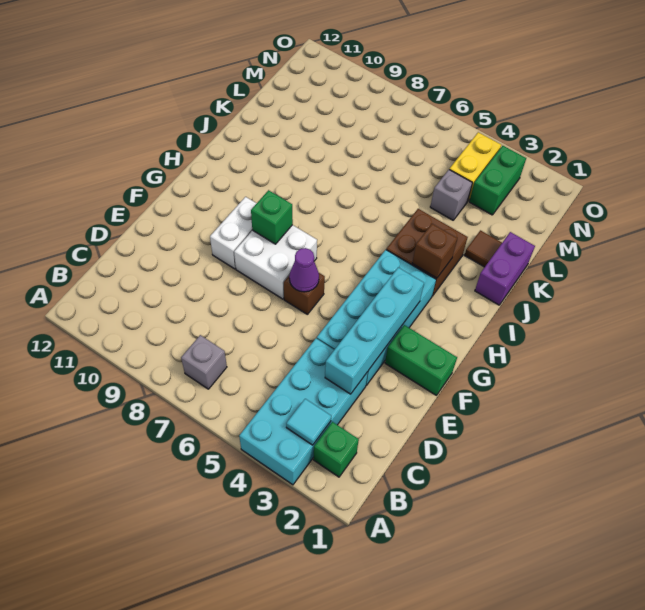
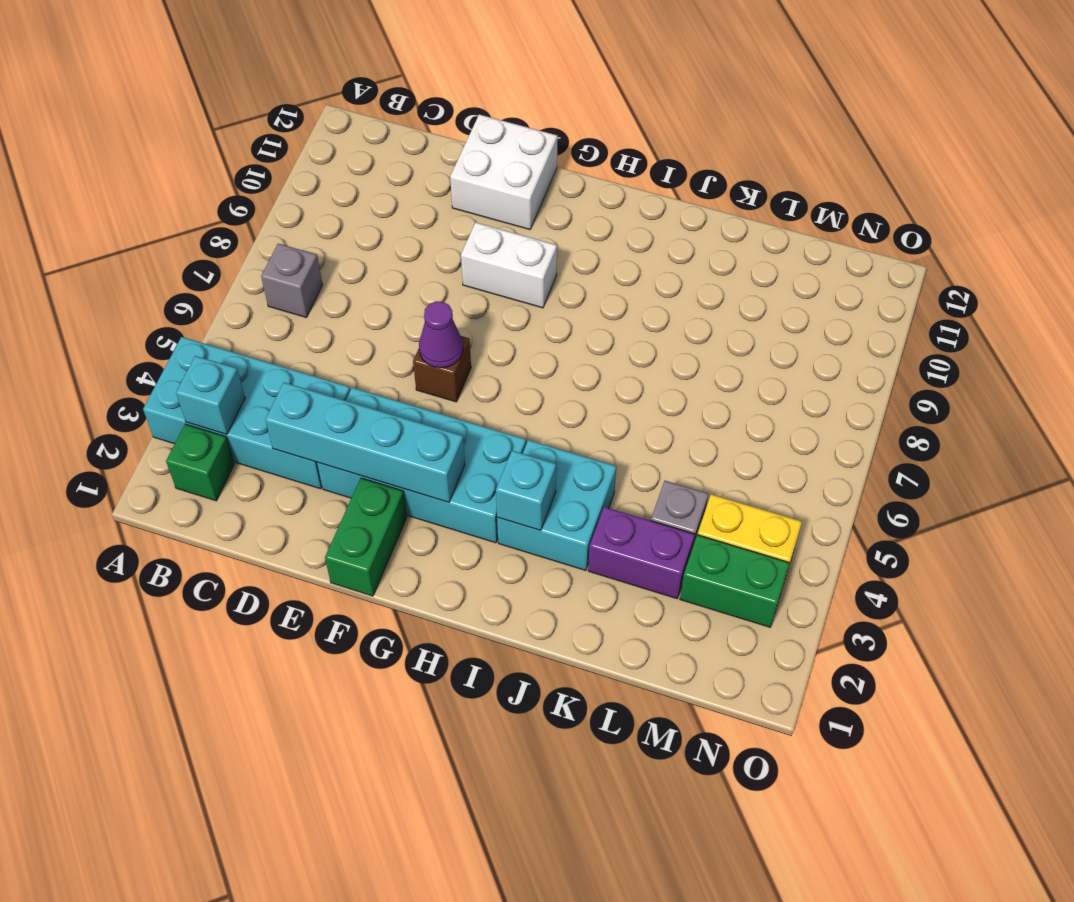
cyan tile B3 level 2 -> cyan brick B3 level 2
white brick F7:G8 level 1 -> white brick E11:F12 level 1
green brick G8 level 2 -> none
brown brick I3:J4 level 1 -> cyan brick I3:J4 level 1
brown brick I3 level 2 -> cyan brick I3 level 2
purple brick J1:K1 level 1 -> purple brick K3:L3 level 1
brown tile K2 level 1 -> none

